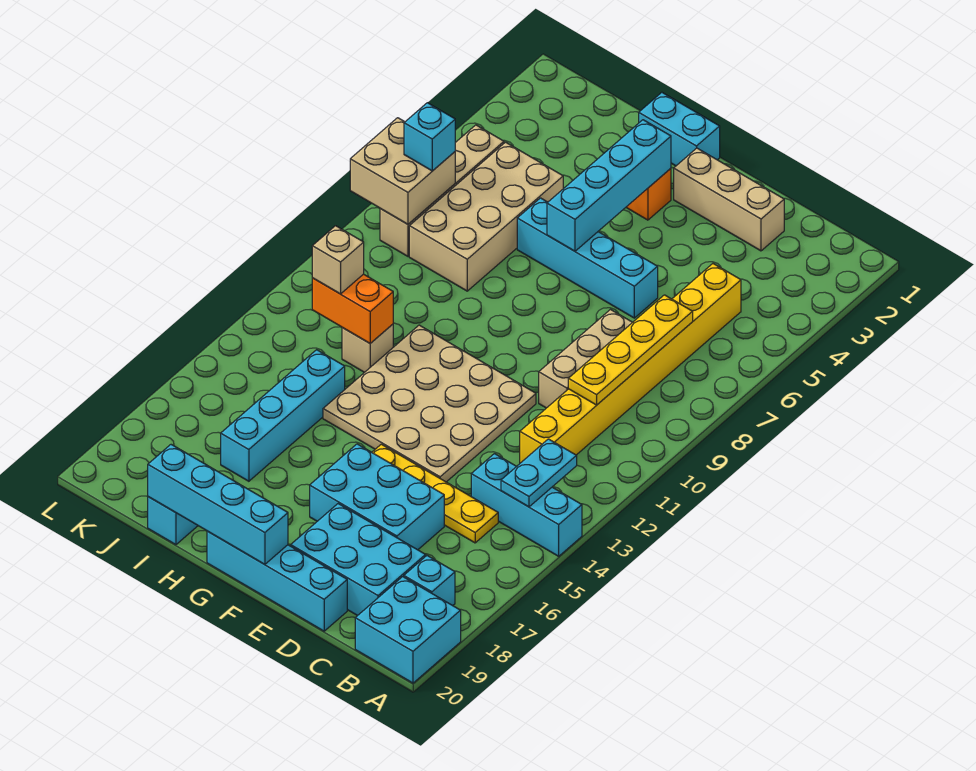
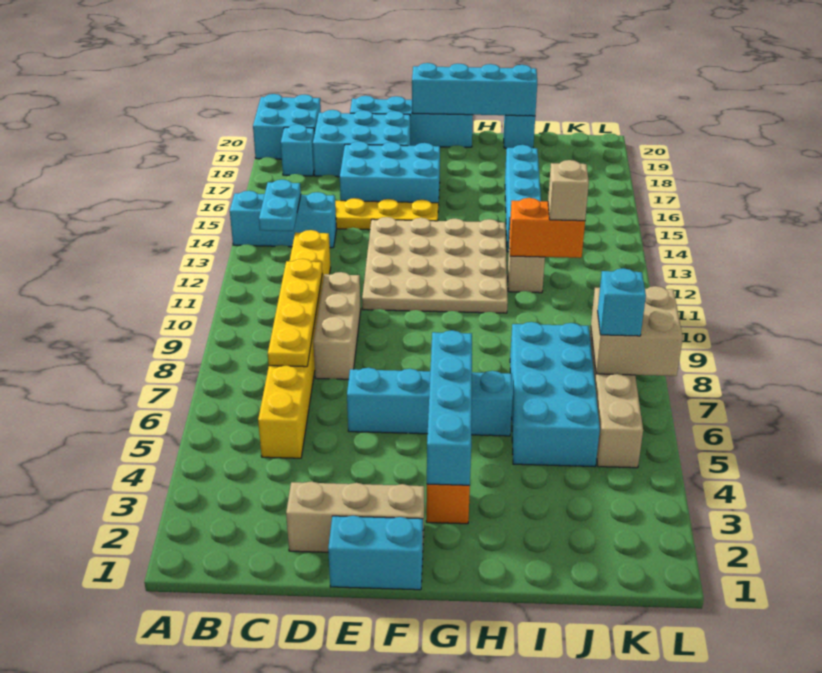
cyan brick G1:H1 level 1 -> cyan brick E1:F1 level 1
tan brick I5:J8 level 1 -> cyan brick I5:J8 level 1

